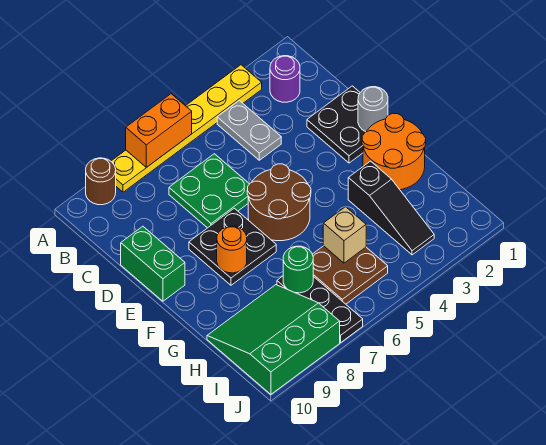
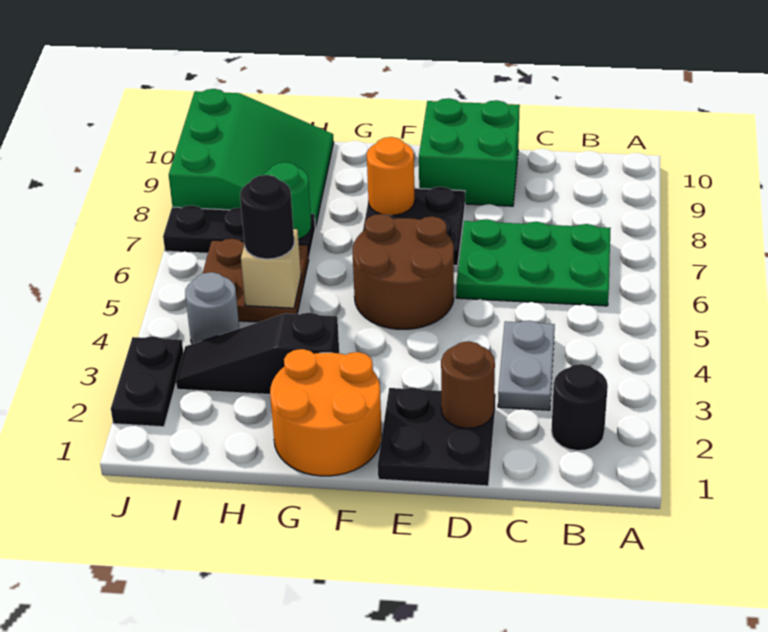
yellow plate A3:A8 level 1 -> none
orange brick A6:A7 level 2 -> none
brown round brick A9 level 1 -> brown round brick D2 level 2
purple round brick B2 level 1 -> black round brick B2 level 1
grey plate B4:C4 level 1 -> grey plate C3:C4 level 1
green plate C6:D7 level 1 -> green plate B6:D7 level 1
green brick D10:E10 level 1 -> green brick D9:E10 level 1
grey round brick E1 level 2 -> grey round brick I4 level 1
none -> black round brick H5 level 3
none -> black plate J2:J3 level 1

